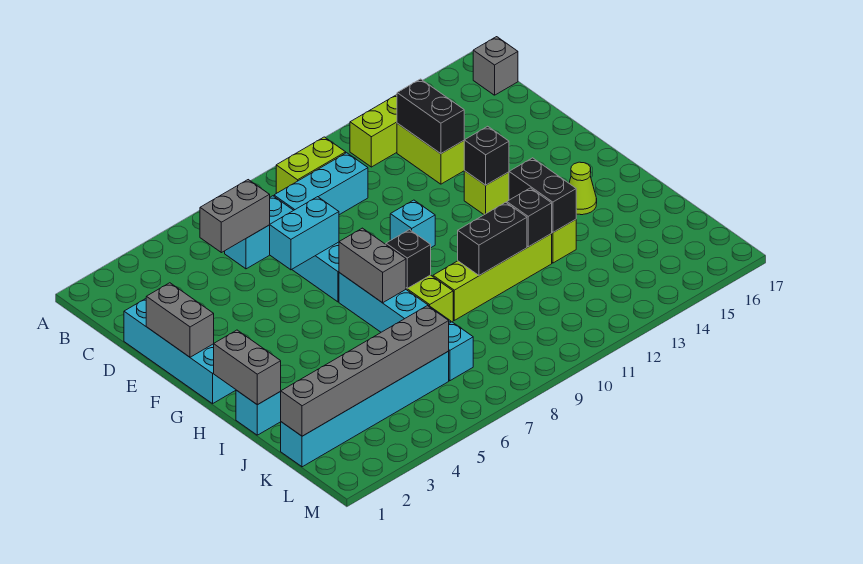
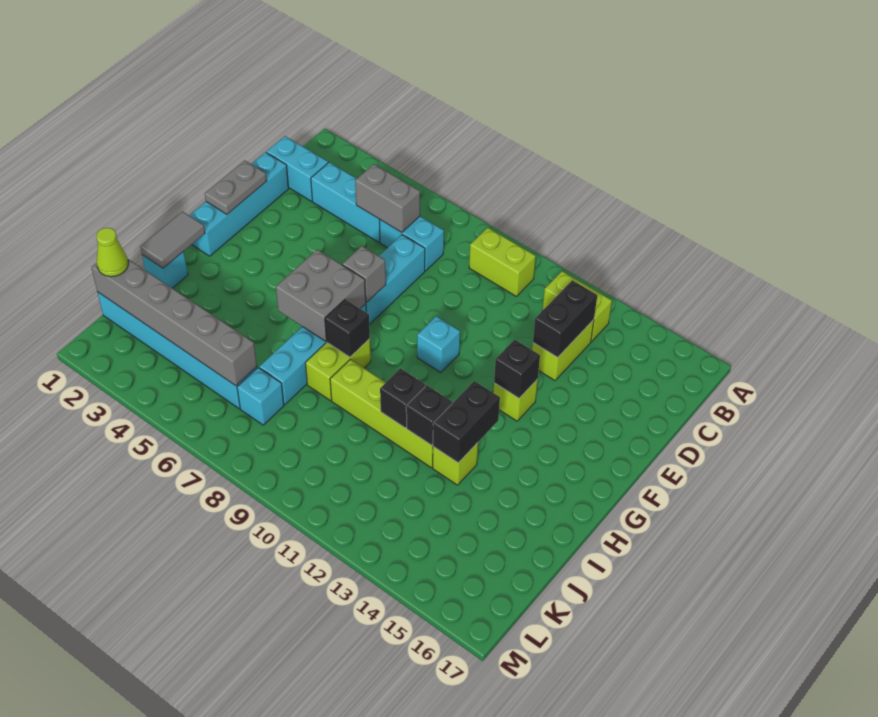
grey brick B17 level 1 -> grey brick F7 level 2
cyan brick C8:C10 level 1 -> cyan brick C3:C5 level 1
grey brick E1:F1 level 2 -> grey plate E1:F1 level 2
cyan brick E6:E7 level 2 -> cyan brick C1:C2 level 1
grey brick G7:H7 level 2 -> grey brick G6:H7 level 2
grey brick H1:I1 level 2 -> grey tile H1:I1 level 2
lime cone H15 level 1 -> lime cone K1 level 3
black brick I10:I11 level 2 -> black brick I11 level 2

